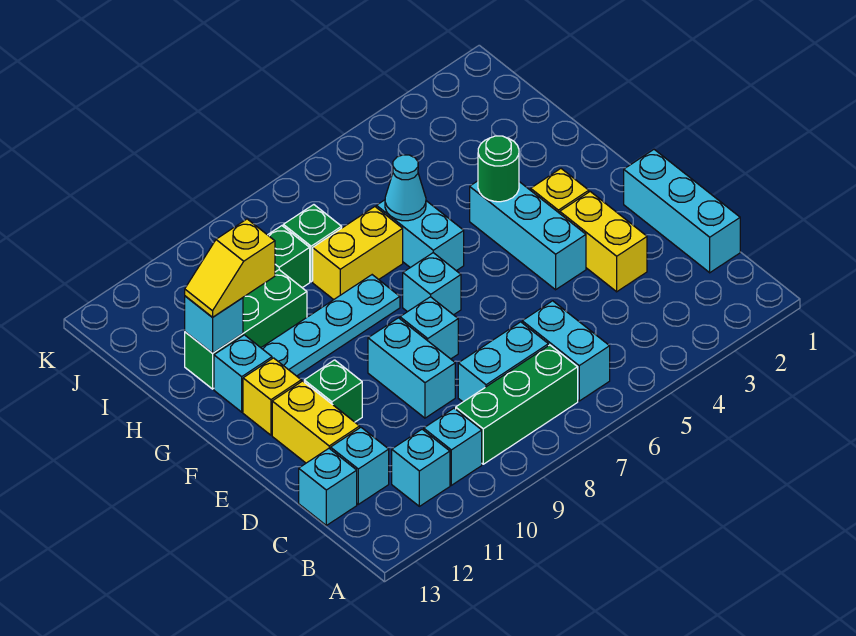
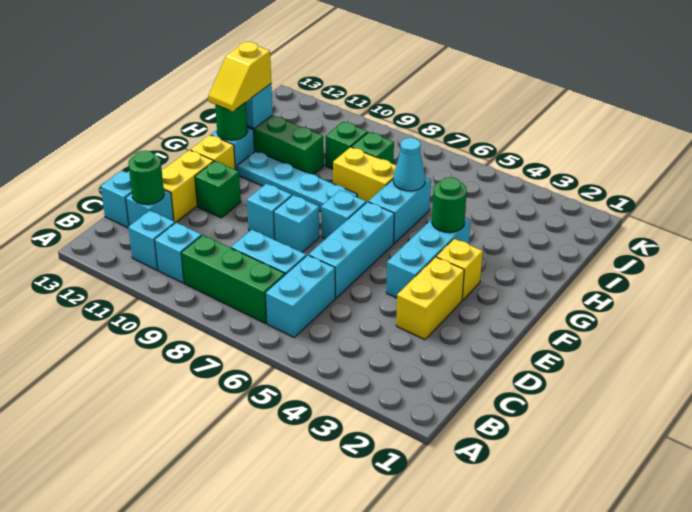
cyan brick C1:E1 level 1 -> cyan brick D6:F6 level 1
none -> green round brick C12 level 2
cyan brick D9:E9 level 1 -> cyan brick E9 level 1
none -> green round brick G12 level 2
yellow slope H11:H12 level 3 top 11 -> yellow slope G12:H12 level 3 top H

